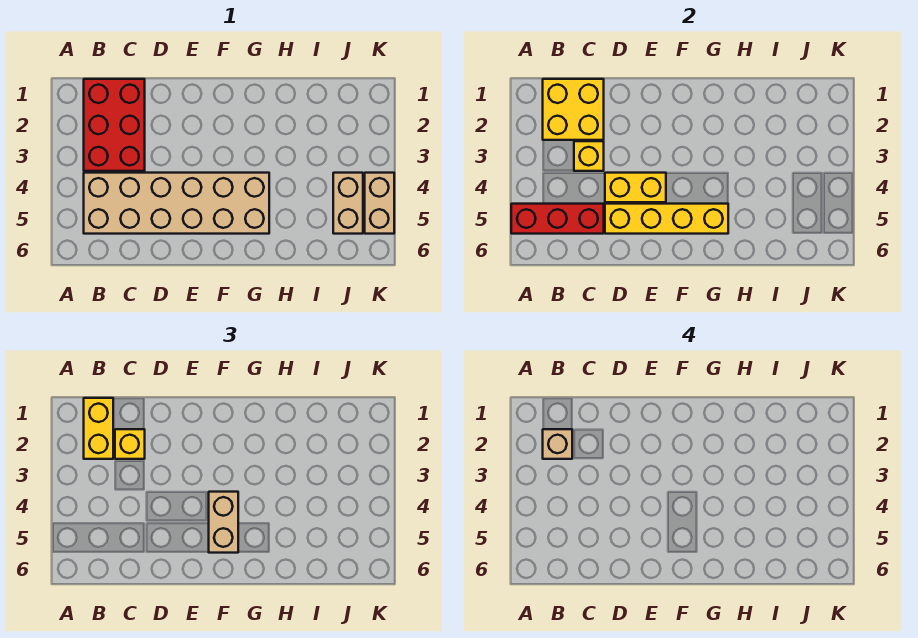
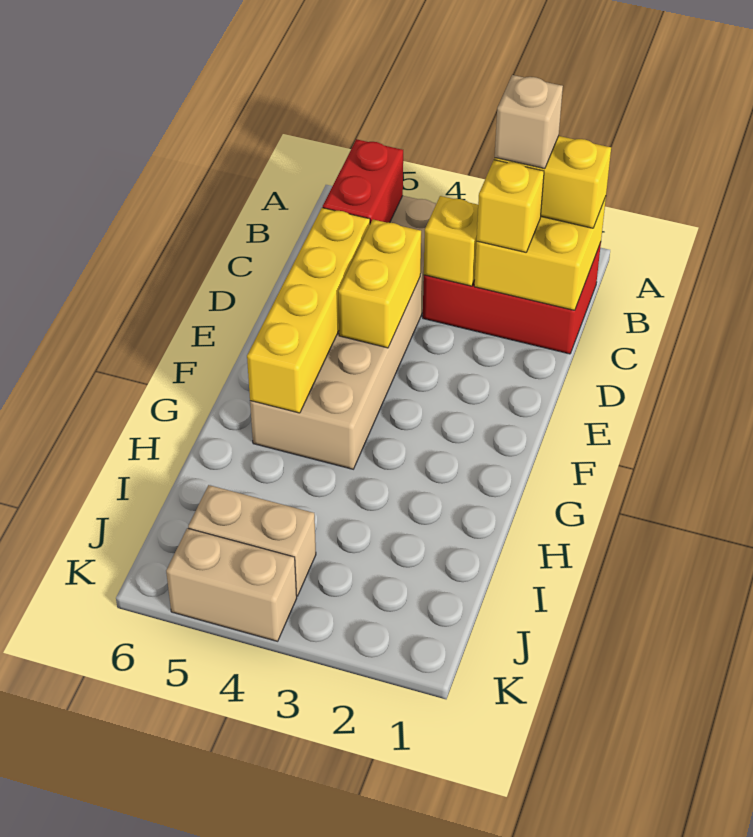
red brick A5:C5 level 2 -> red brick B5:C5 level 2
tan brick F4:F5 level 3 -> none

